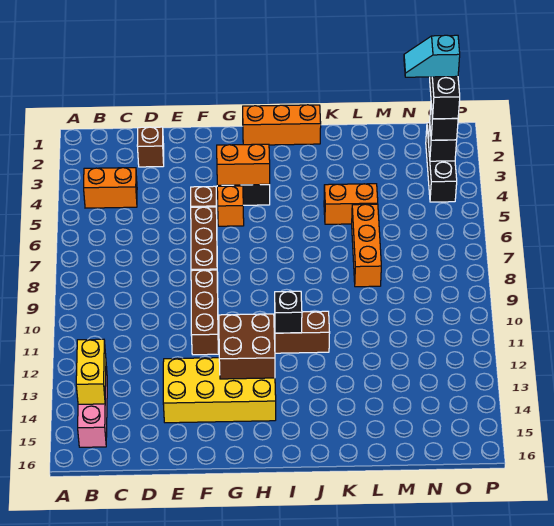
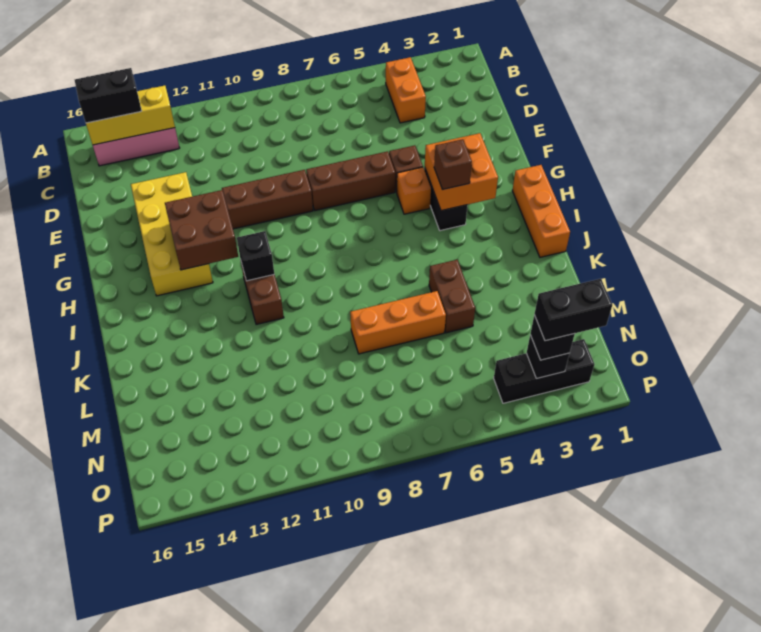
yellow brick B13:B14 level 2 -> yellow brick B13:B15 level 2
none -> black brick B14:B15 level 3
brown brick D2 level 1 -> brown brick H4 level 3
orange brick G4:H4 level 2 -> orange brick G3:H4 level 2
orange brick K5:L5 level 1 -> brown brick K5:L5 level 1
cyan slope N2:O2 level 5 top O -> none

